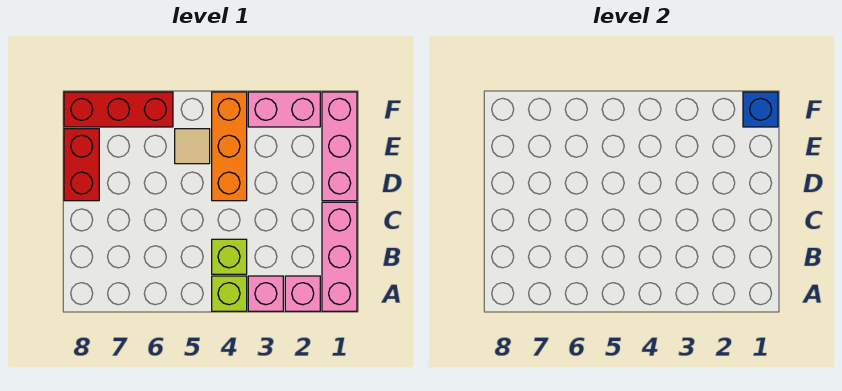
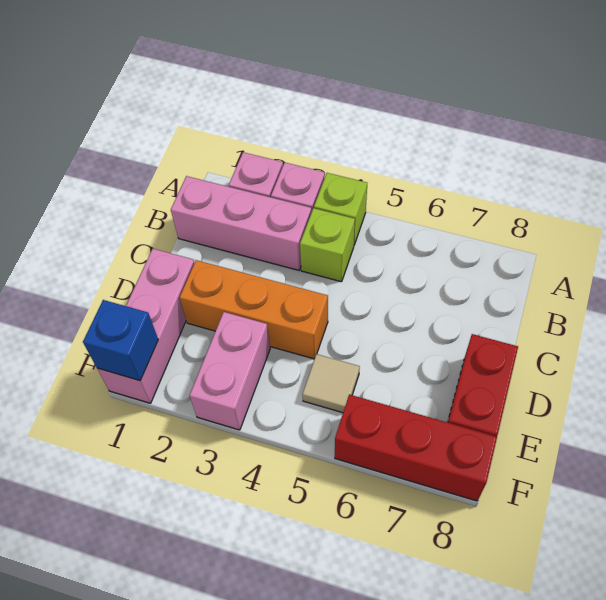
pink brick A1:C1 level 1 -> pink brick B1:B3 level 1
orange brick D4:F4 level 1 -> orange brick D2:D4 level 1
pink brick F2:F3 level 1 -> pink brick E3:F3 level 1

